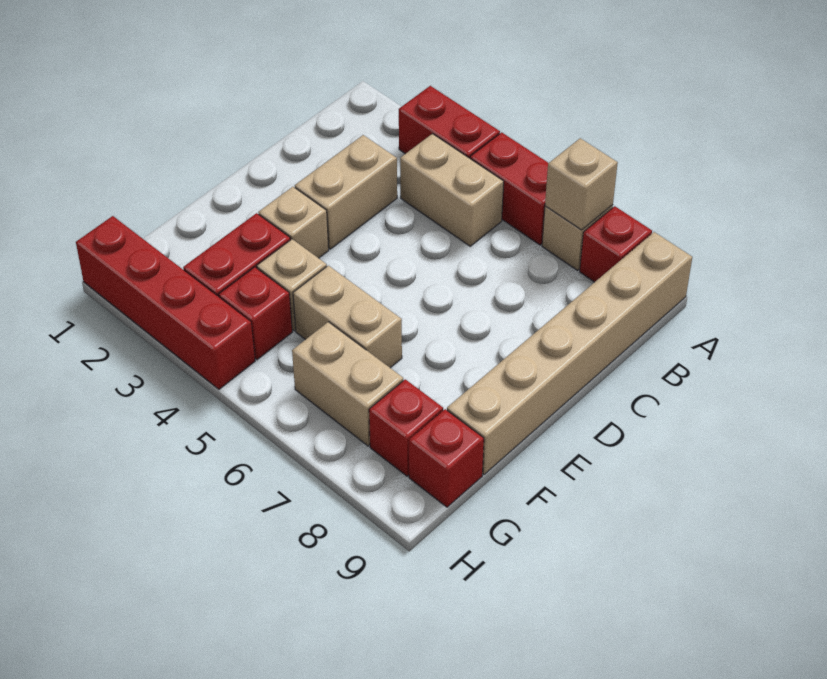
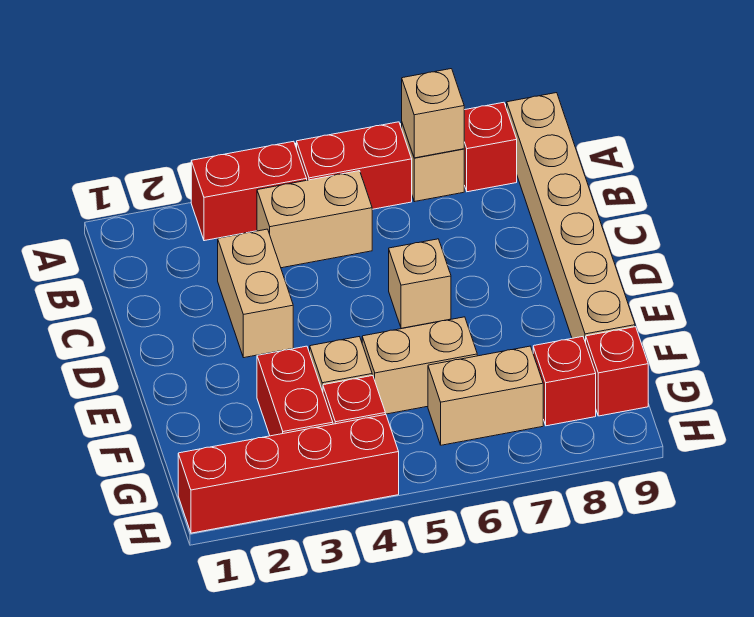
tan brick E3 level 1 -> tan brick D6 level 1

